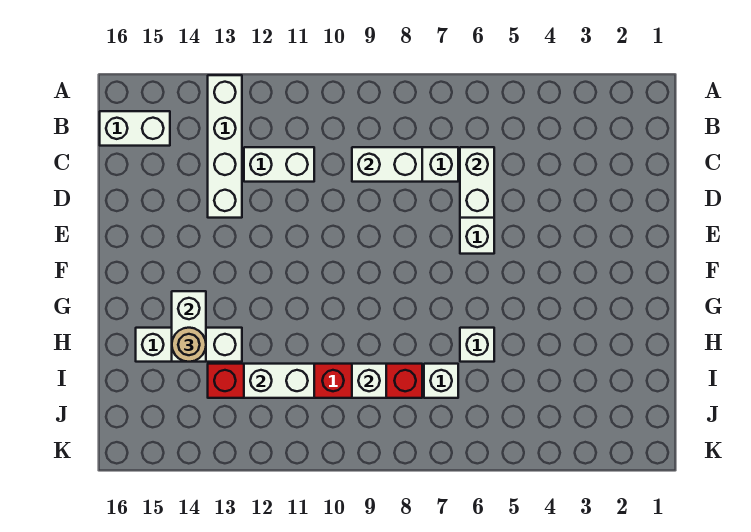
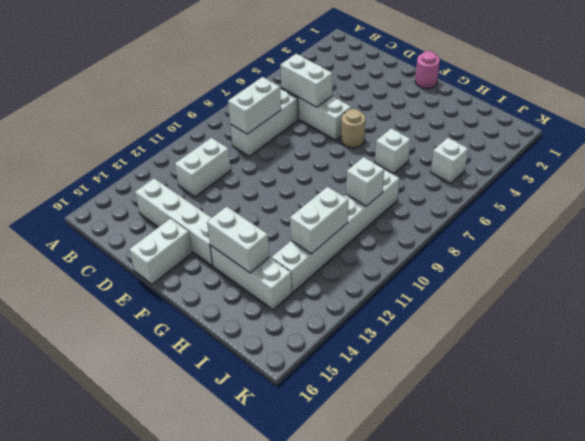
white brick A13:D13 level 1 -> white brick C14:F14 level 1
white brick B15:B16 level 1 -> white brick E15:E16 level 1
none -> pink round brick F1 level 1
white brick H13:H15 level 1 -> white brick G14:I14 level 1
tan round brick H14 level 3 -> tan round brick F6 level 1
white brick I7 level 1 -> white brick J5 level 1
red brick I8:I13 level 1 -> white brick I8:I13 level 1

